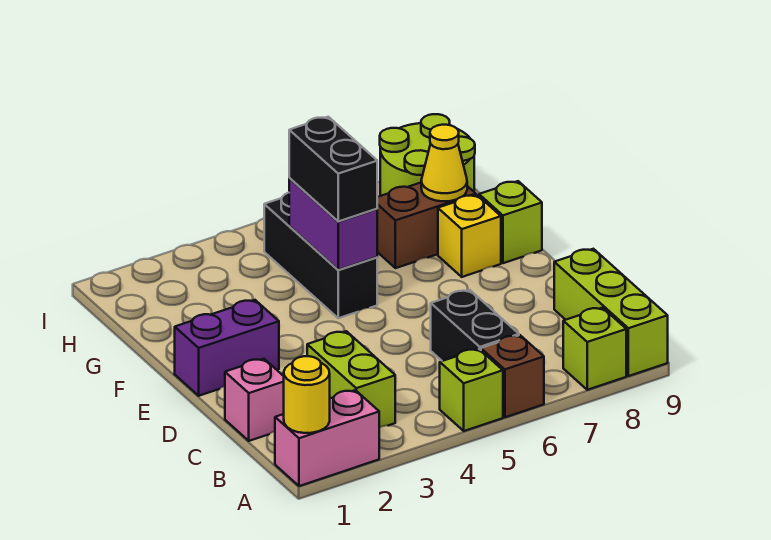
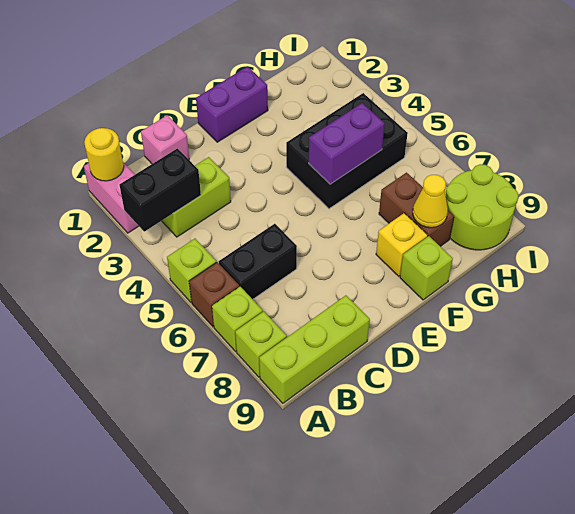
none -> lime brick A7 level 1
purple brick E1:E2 level 1 -> purple brick E1:F1 level 1
black brick F5:H5 level 1 -> black brick F4:H5 level 1
black brick F5:G5 level 3 -> black brick A3:B3 level 2

